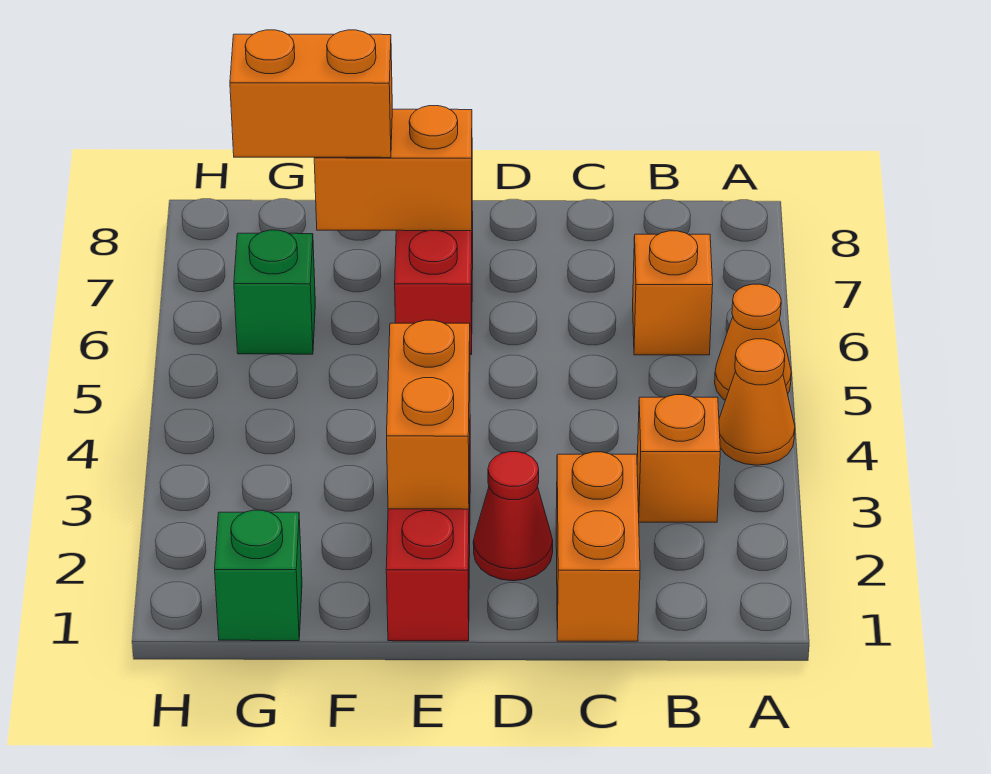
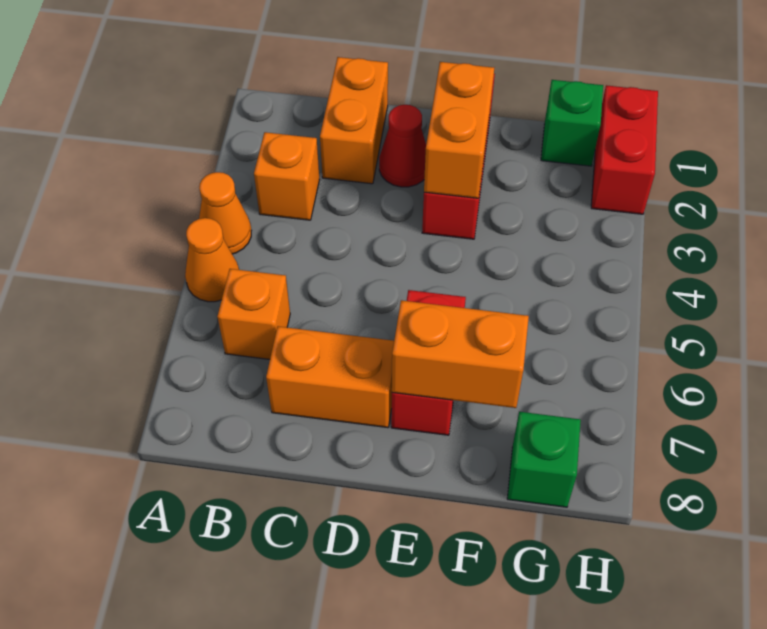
orange brick F7:G7 level 3 -> orange brick C7:D7 level 1
green brick G6 level 1 -> green brick G8 level 1
none -> red brick H1:H2 level 1

